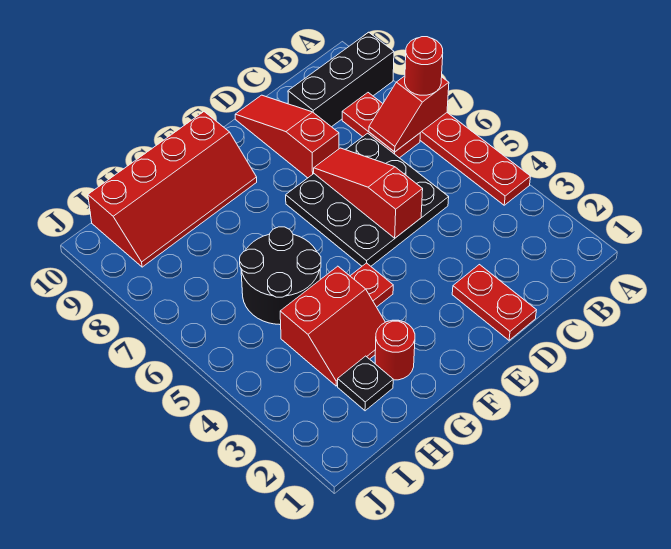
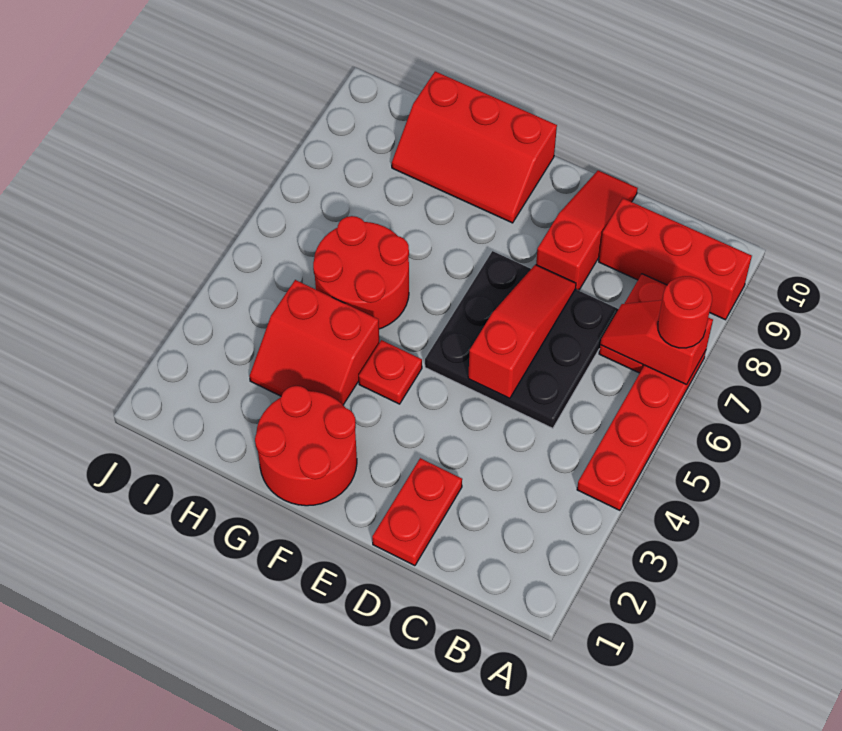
black brick A9:C9 level 1 -> red brick A9:C9 level 1
red slope F9:I10 level 1 top 10 -> red slope F9:H10 level 1 top 10
red round brick G2 level 1 -> red round brick F1:G2 level 1
black round brick G5:H6 level 1 -> red round brick G5:H6 level 1
black plate H2 level 1 -> none

